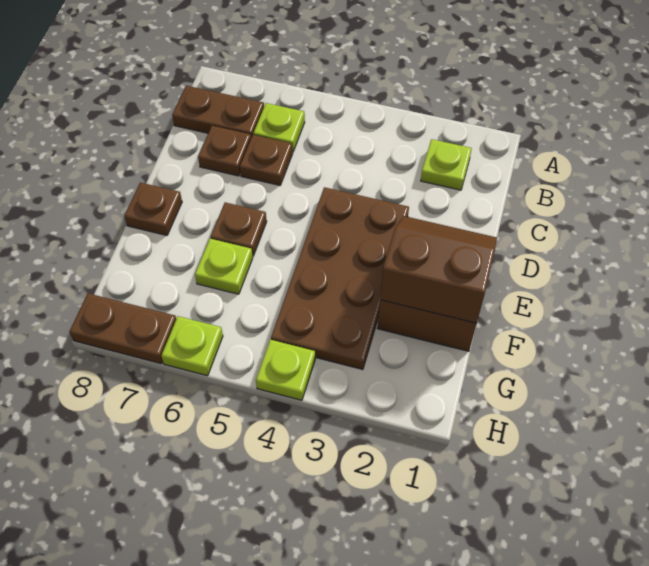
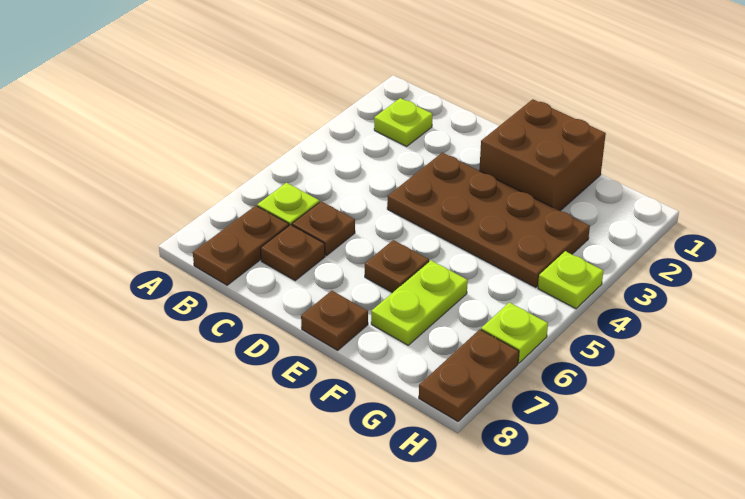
brown slope E1:F2 level 2 top F -> none
lime plate F6 level 1 -> lime plate F6:F7 level 1

